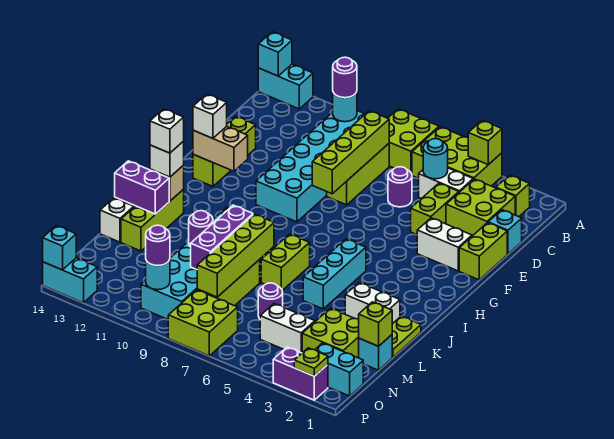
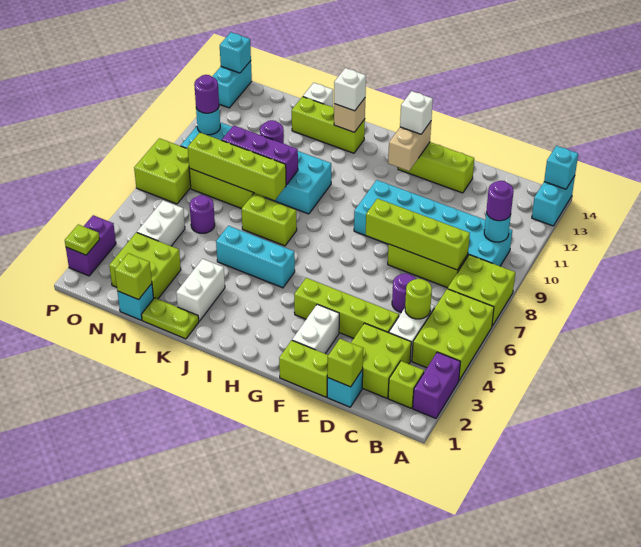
lime brick A4 level 2 -> lime brick D1 level 2
cyan round brick C5 level 2 -> lime round brick C5 level 2
lime brick D4:E4 level 1 -> lime brick D4:G4 level 1
white brick J13 level 4 -> none
purple brick K13:K14 level 2 -> purple brick A2:A3 level 1
cyan brick O1:O2 level 1 -> none

